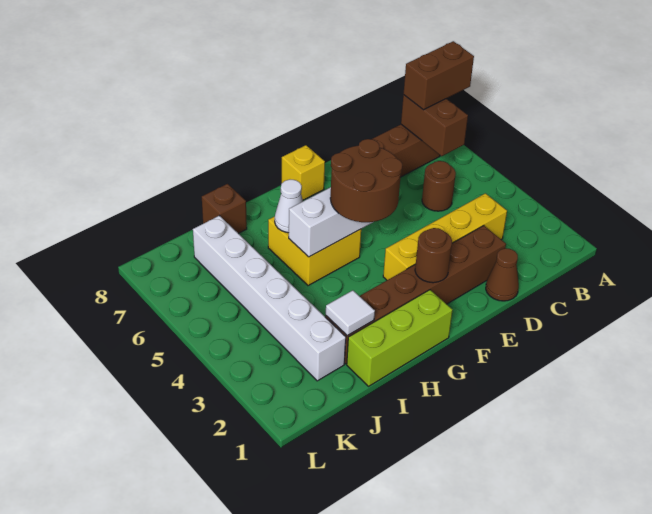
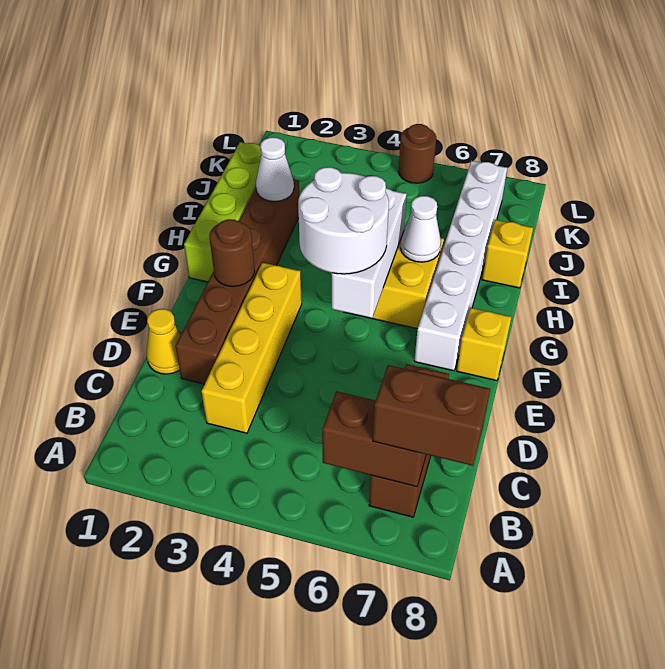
brown brick A7:B7 level 3 -> brown brick B7:B8 level 3
brown round brick C5 level 1 -> brown round brick L5 level 1
brown cone D1 level 1 -> yellow cone D1 level 1
brown round brick F4:G5 level 3 -> white round brick F4:G5 level 3
lime brick G1:I1 level 1 -> lime brick G1:J1 level 1
white tile I2 level 2 -> white cone I2 level 2
brown brick I8 level 1 -> yellow brick I8 level 1
white brick J2:J7 level 1 -> white brick F7:K7 level 1

